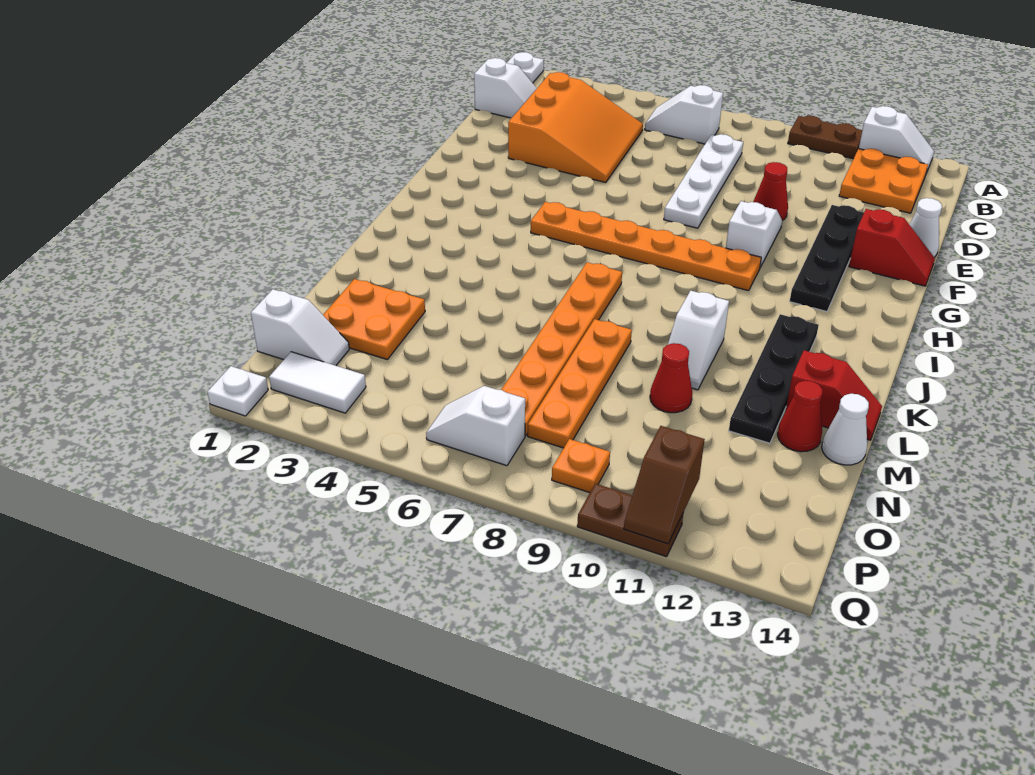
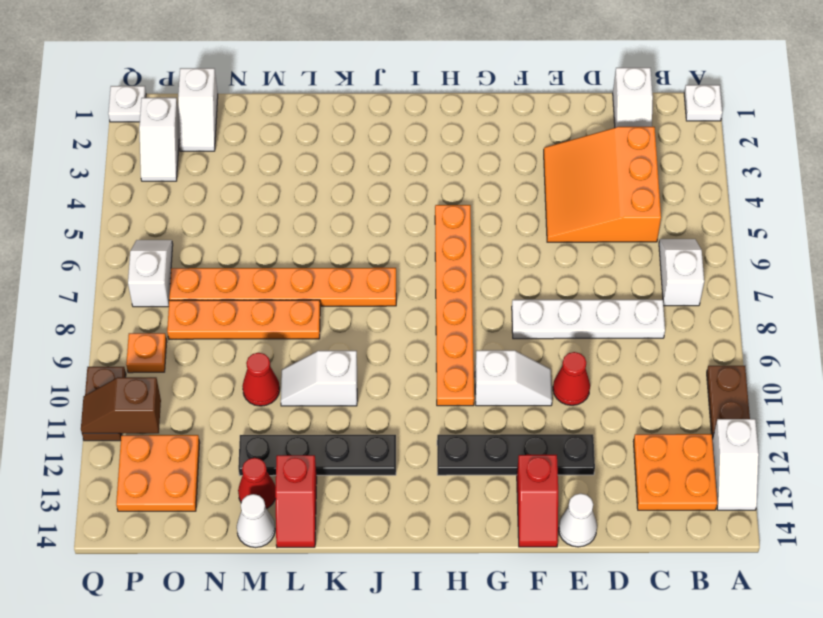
orange slope C3:E5 level 1 top 3 -> orange slope C3:E5 level 1 top C
orange plate M2:N3 level 1 -> orange plate O12:P13 level 1
white tile P2:P3 level 1 -> white slope P2:P3 level 1 top 2

